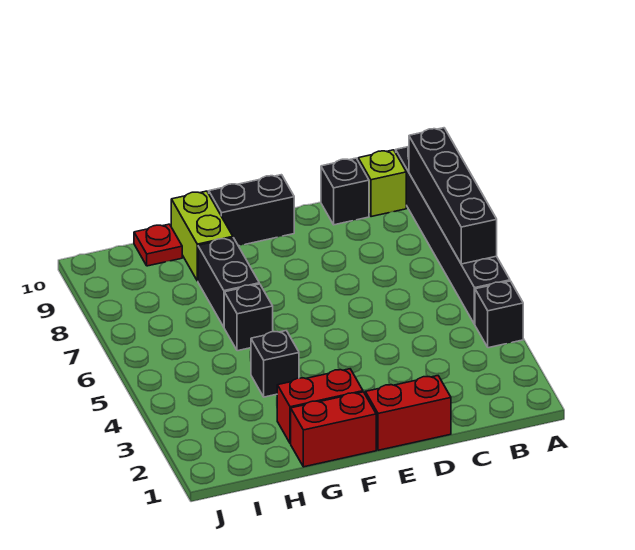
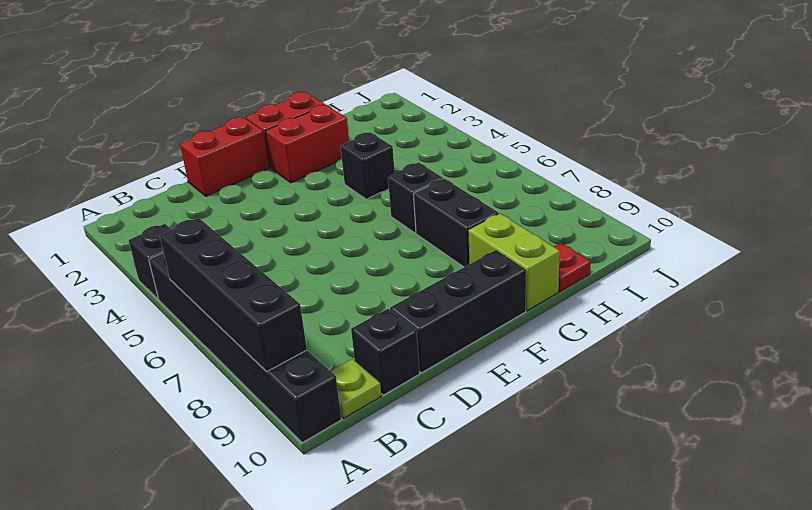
lime brick B10 level 1 -> lime plate B10 level 1
black brick E10:F10 level 1 -> black brick D10:F10 level 1

